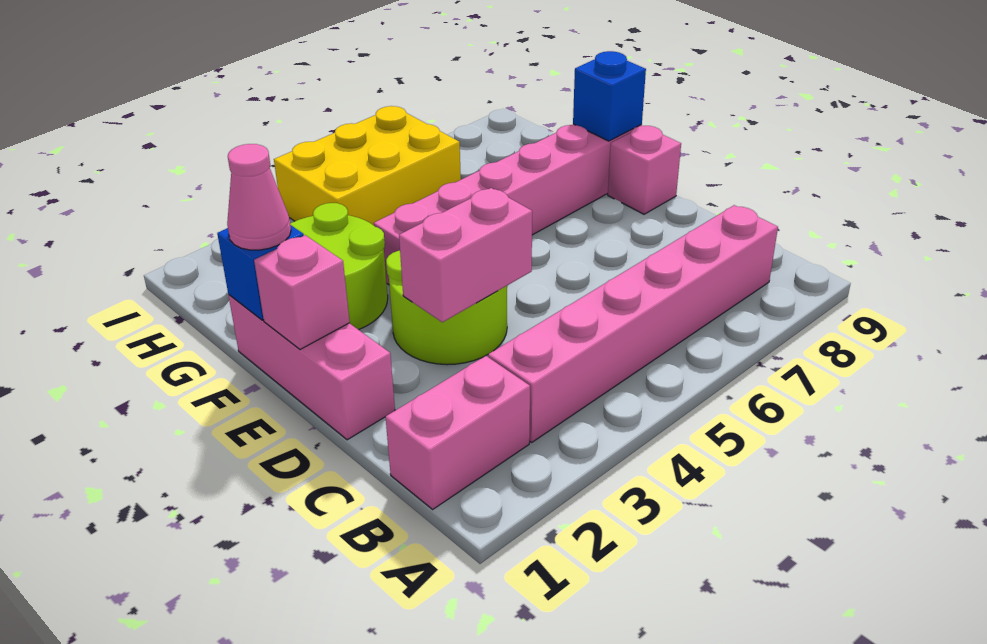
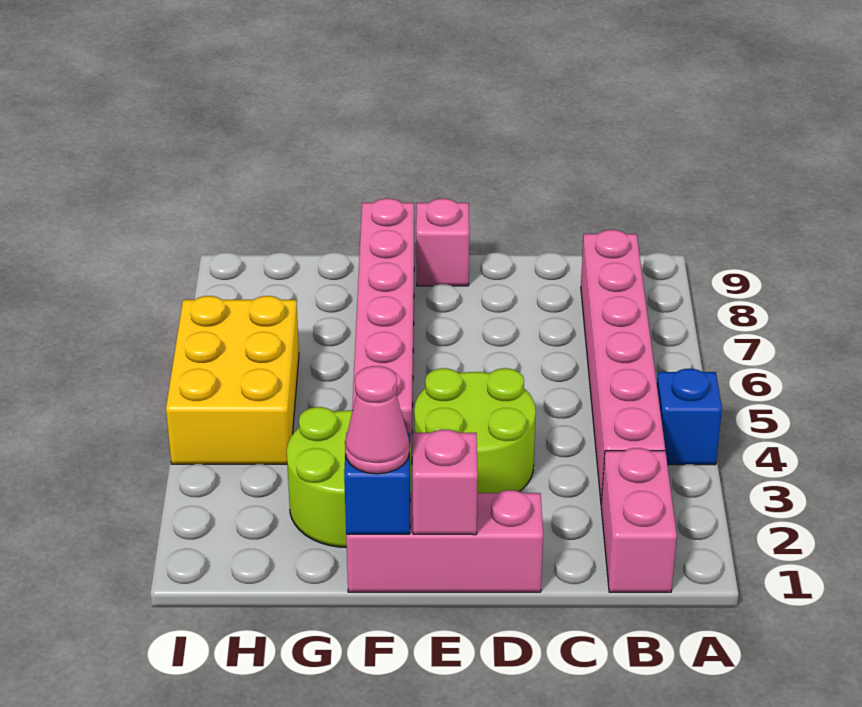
pink brick D3:D4 level 2 -> none
blue brick F9 level 2 -> blue brick A4 level 1

